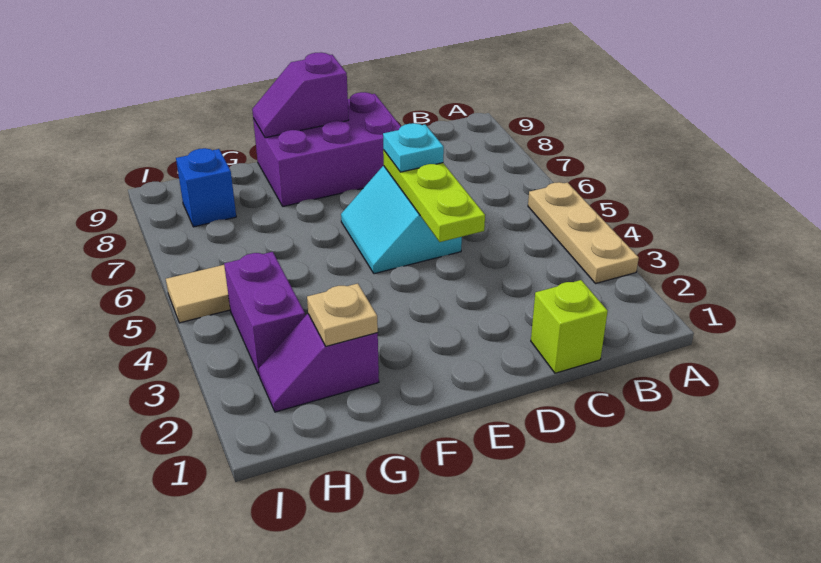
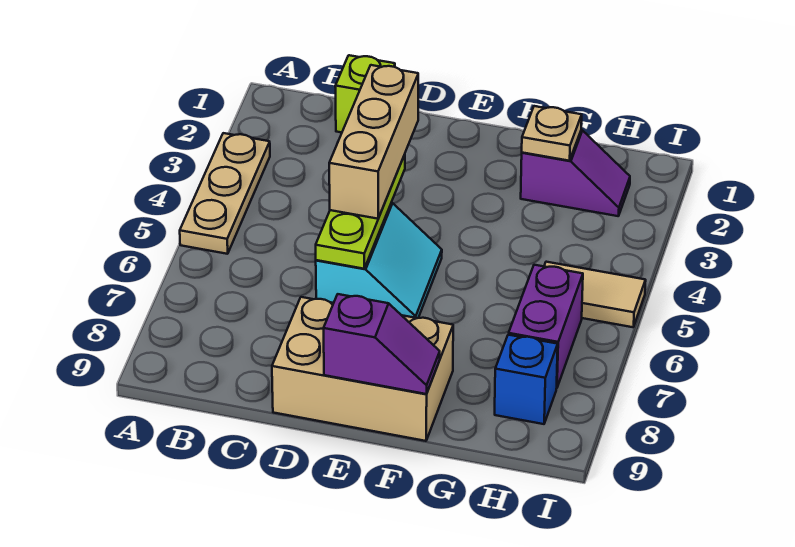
none -> tan brick D3:D5 level 3
cyan plate D6 level 3 -> none
purple brick D8:F9 level 1 -> tan brick D8:F9 level 1
purple brick H3:H4 level 1 -> purple brick H6:H7 level 1

